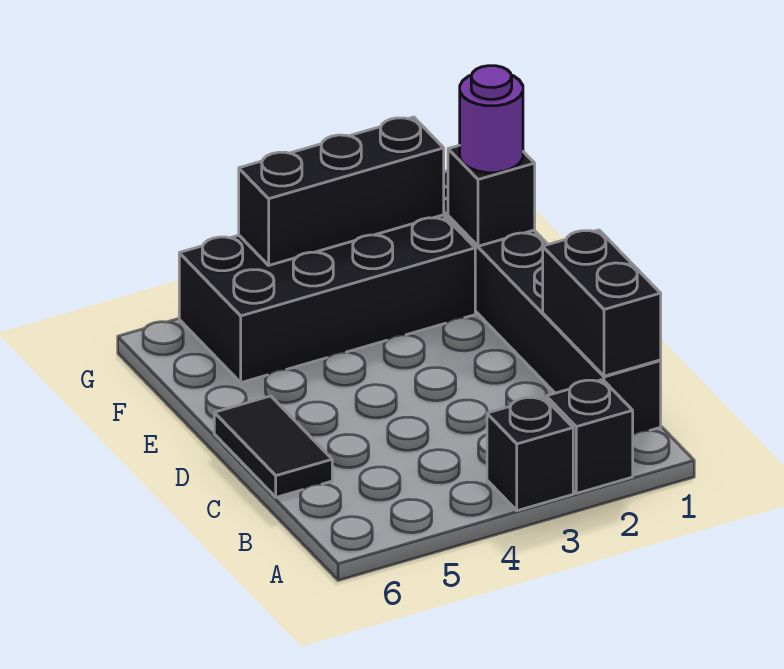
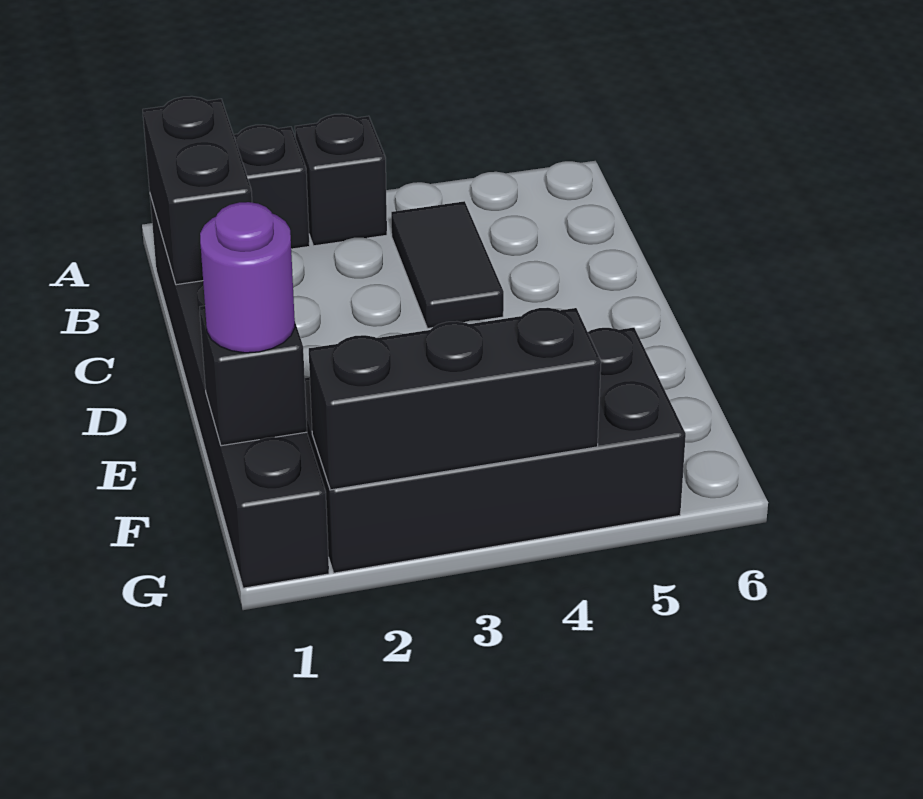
black tile C6:D6 level 1 -> black tile B4:C4 level 1

